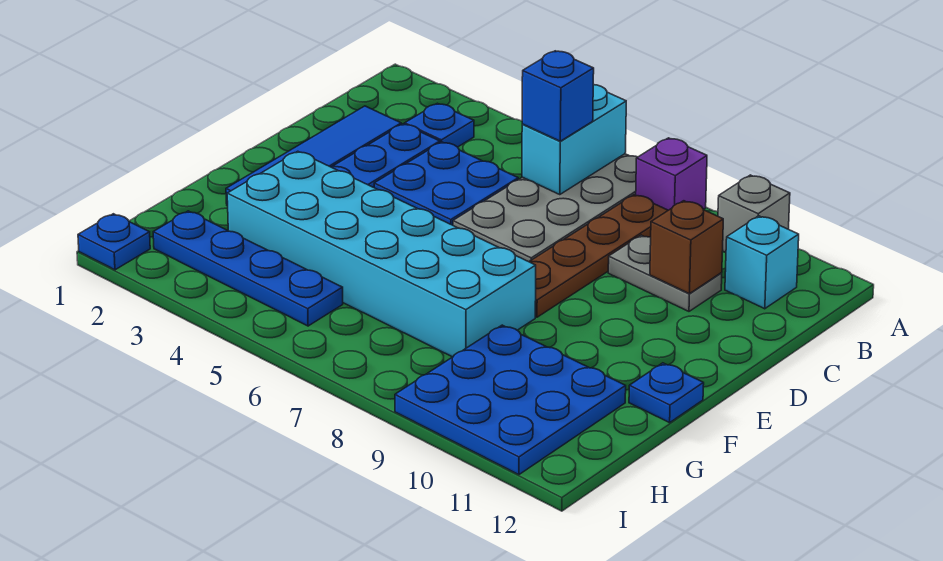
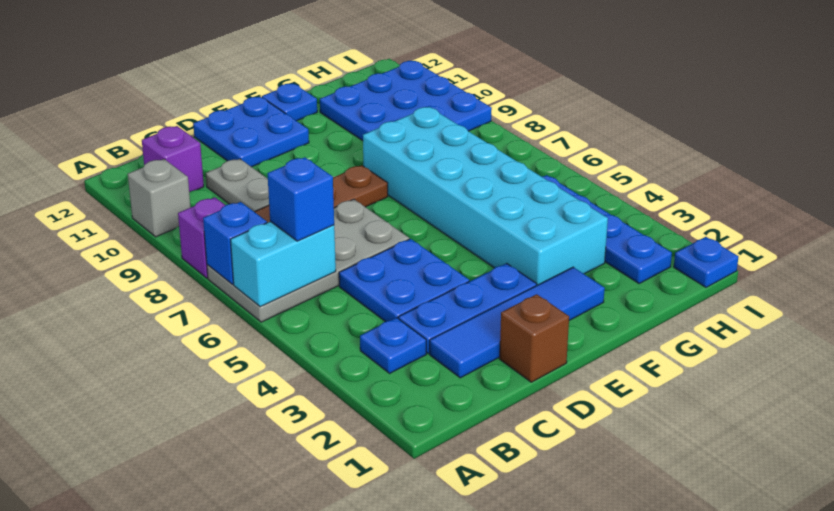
none -> blue brick A7 level 2
cyan brick B11 level 1 -> purple brick B11 level 1
brown brick C10 level 2 -> brown brick D1 level 1
none -> blue plate D11:E12 level 1

